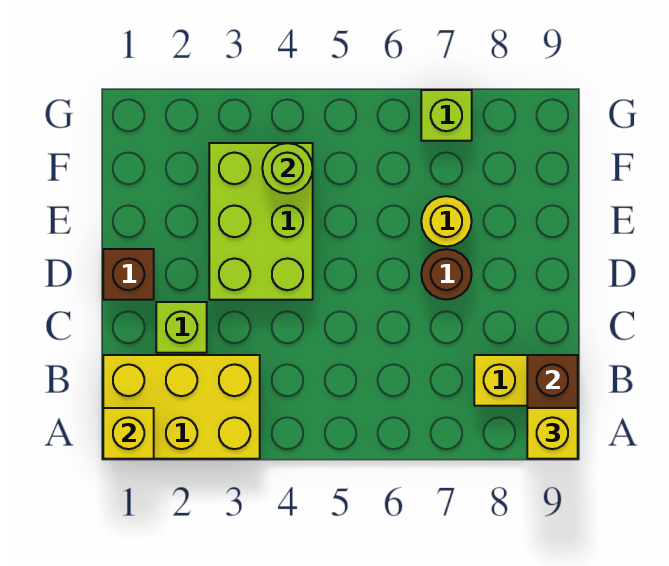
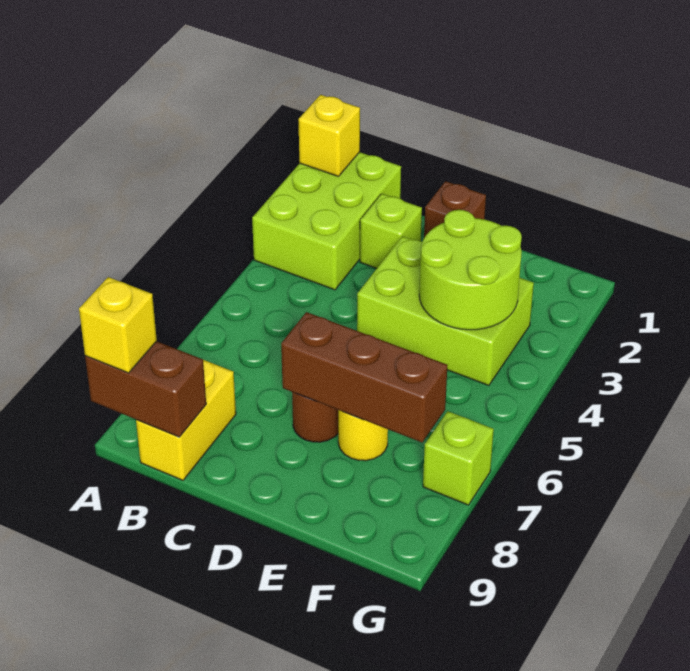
yellow brick A1:B3 level 1 -> lime brick A1:B3 level 1
none -> brown brick D7:F7 level 2
lime round brick F4 level 2 -> lime round brick E3:F4 level 2

